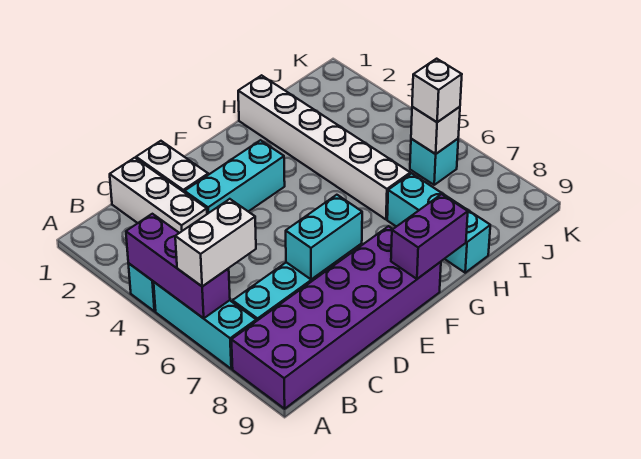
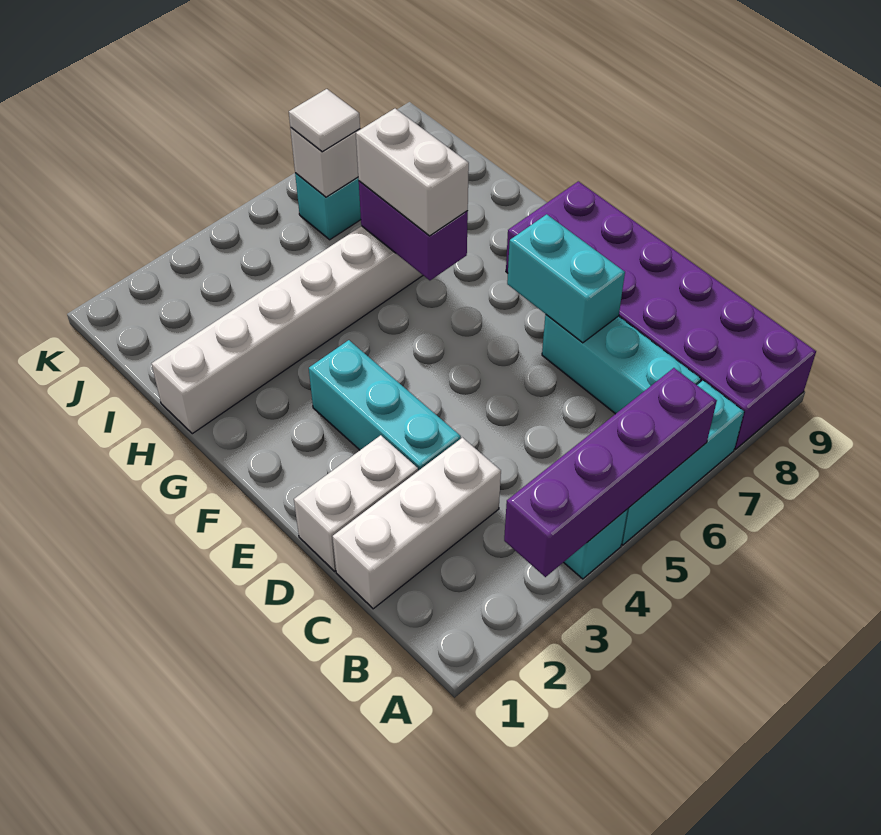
purple brick A4:A6 level 2 -> purple brick A3:A6 level 2
white brick A6:B6 level 3 -> white brick G6:H6 level 3
purple brick F9:G9 level 2 -> purple brick G6:H6 level 2
cyan brick H7:H9 level 1 -> none
white brick J6 level 3 -> white tile J6 level 3

